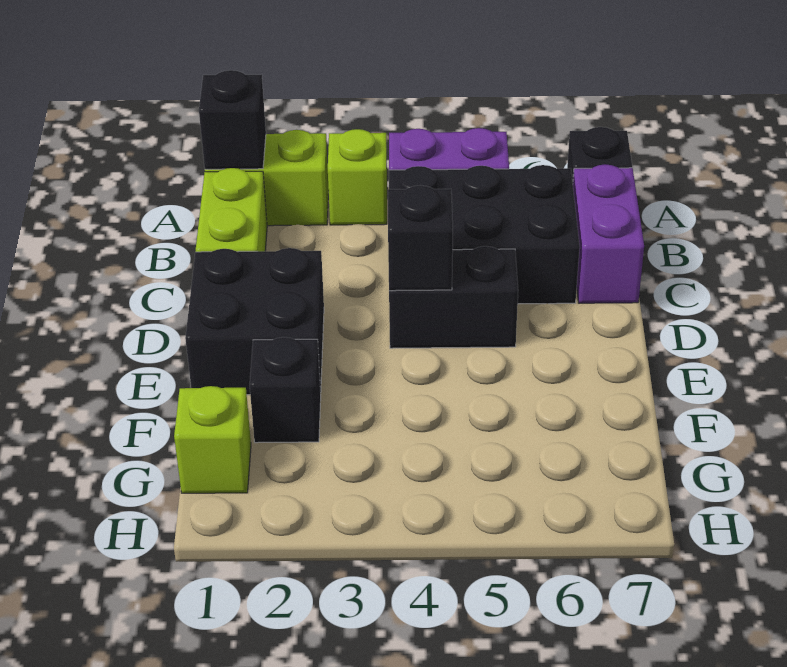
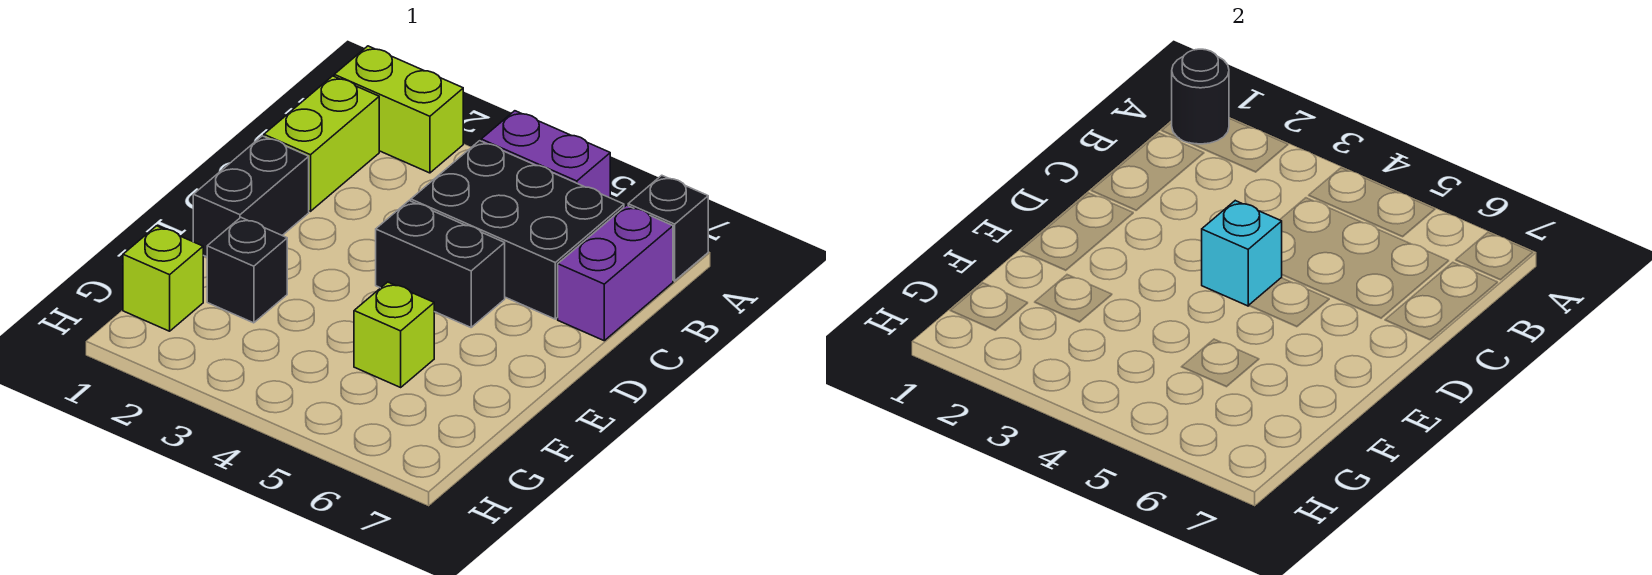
black brick A1 level 2 -> black round brick A1 level 2
lime brick A3 level 1 -> lime brick F5 level 1
black brick D1:E2 level 1 -> black brick D1:E1 level 1
black brick D4 level 2 -> cyan brick D4 level 2

